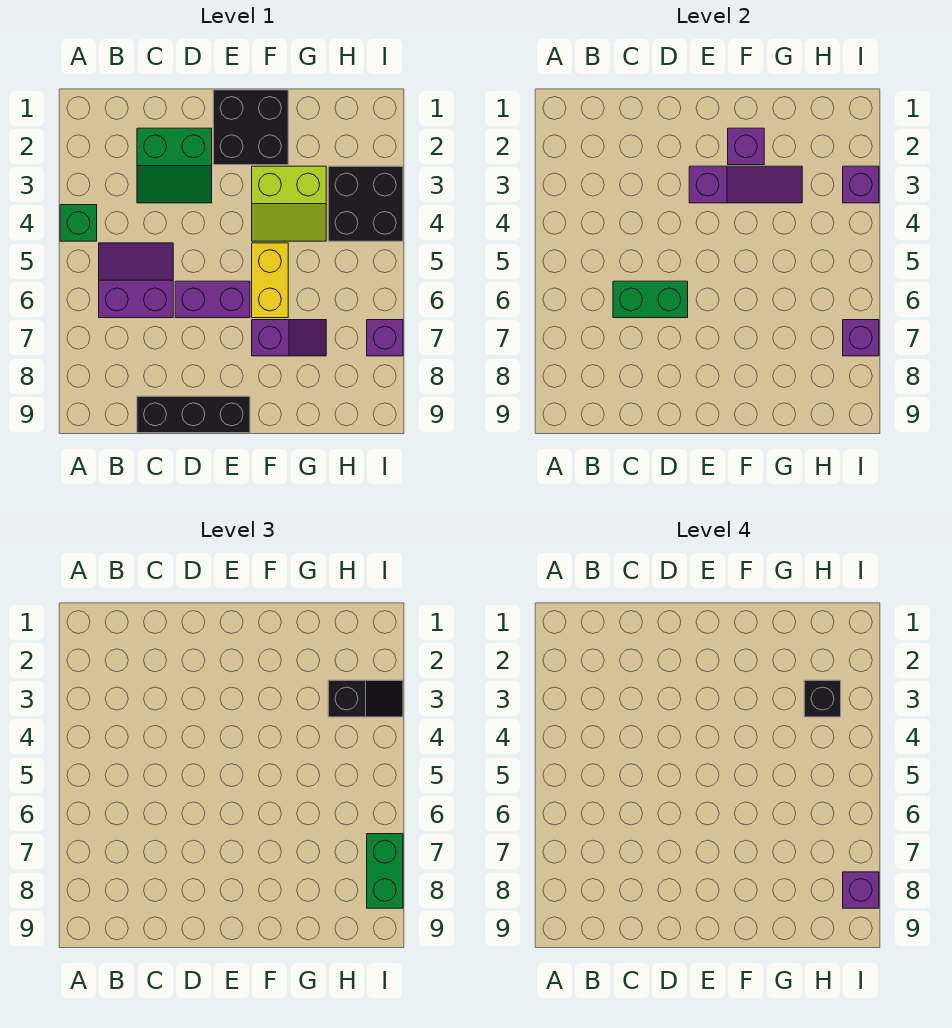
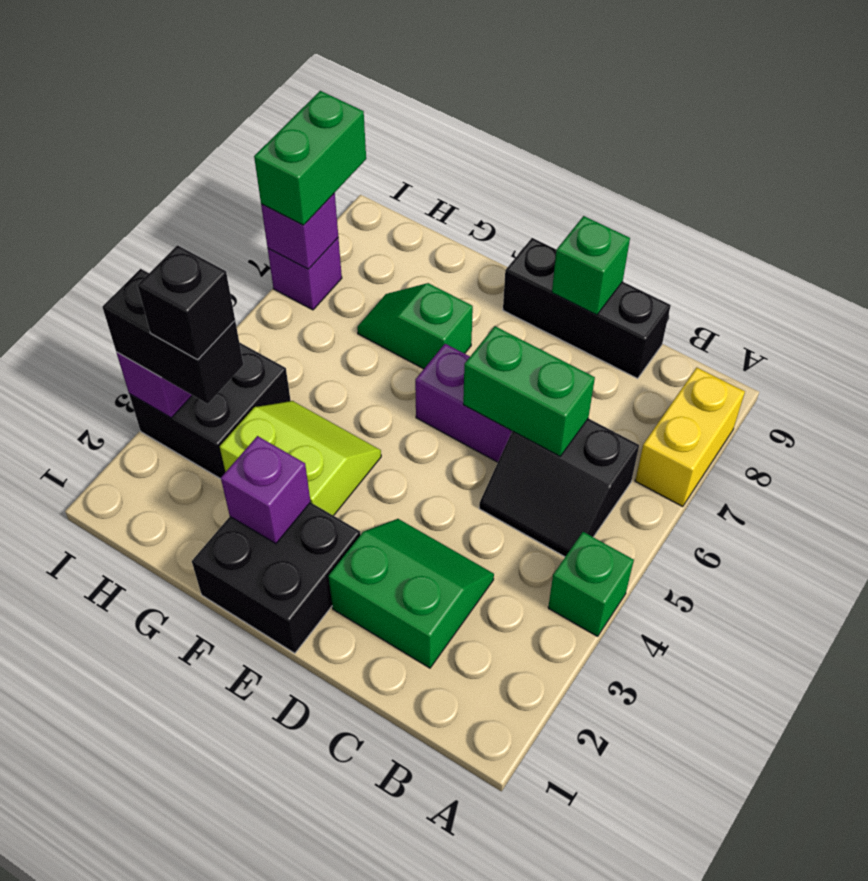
purple slope B5:C6 level 1 top 6 -> black slope B5:C6 level 1 top 6
none -> green brick D9 level 2
purple slope E3:G3 level 2 top E -> none
yellow brick F5:F6 level 1 -> yellow brick A7:A8 level 1
purple slope F7:G7 level 1 top F -> green slope F7:G7 level 1 top F
black slope H3:I3 level 3 top H -> black brick H3:I3 level 3
purple brick I8 level 4 -> none

